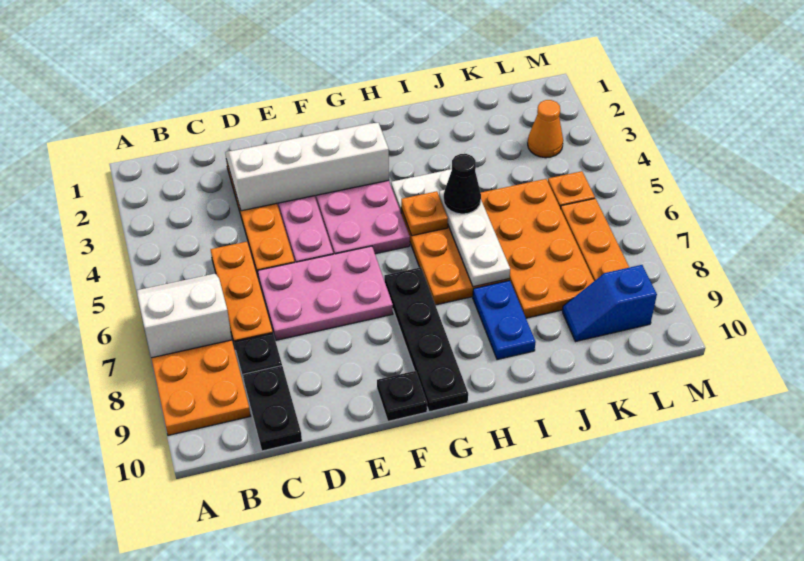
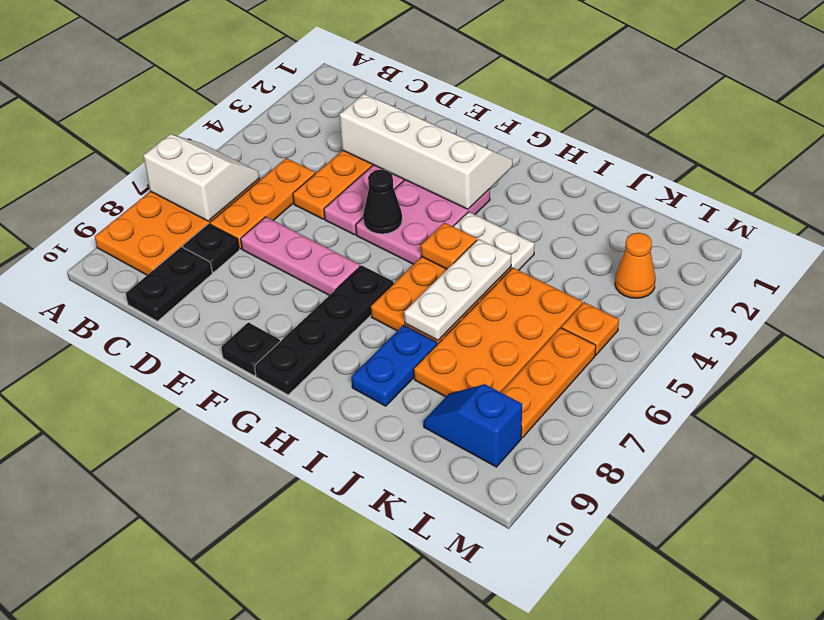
pink plate D6:F7 level 1 -> pink plate D7:F7 level 1
black cone I5 level 3 -> black cone F5 level 2

